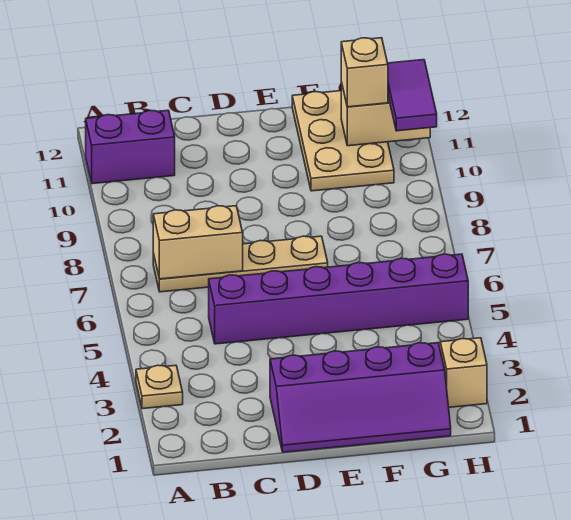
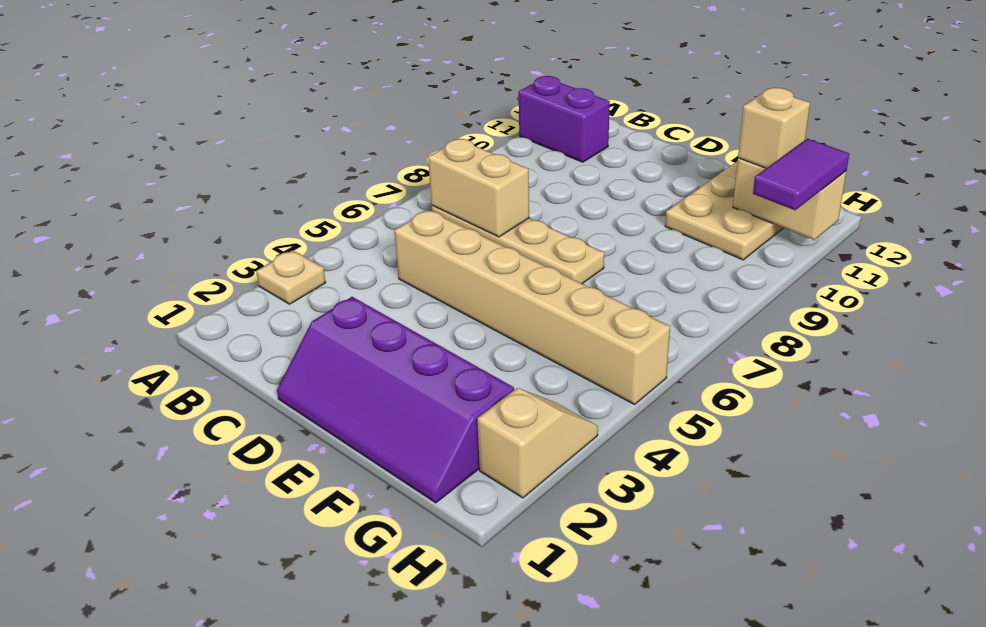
purple brick C5:H5 level 1 -> tan brick C5:H5 level 1

